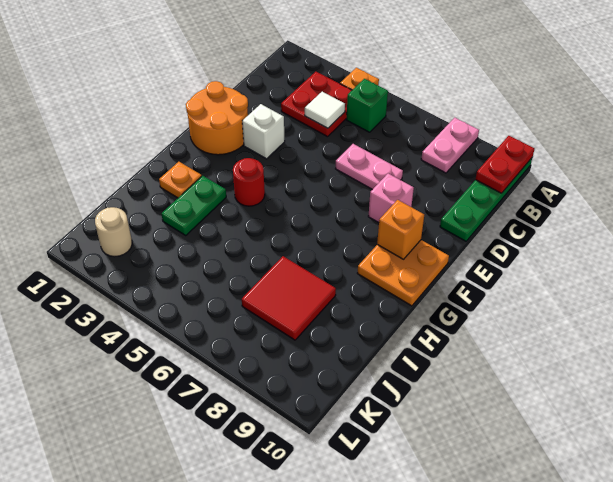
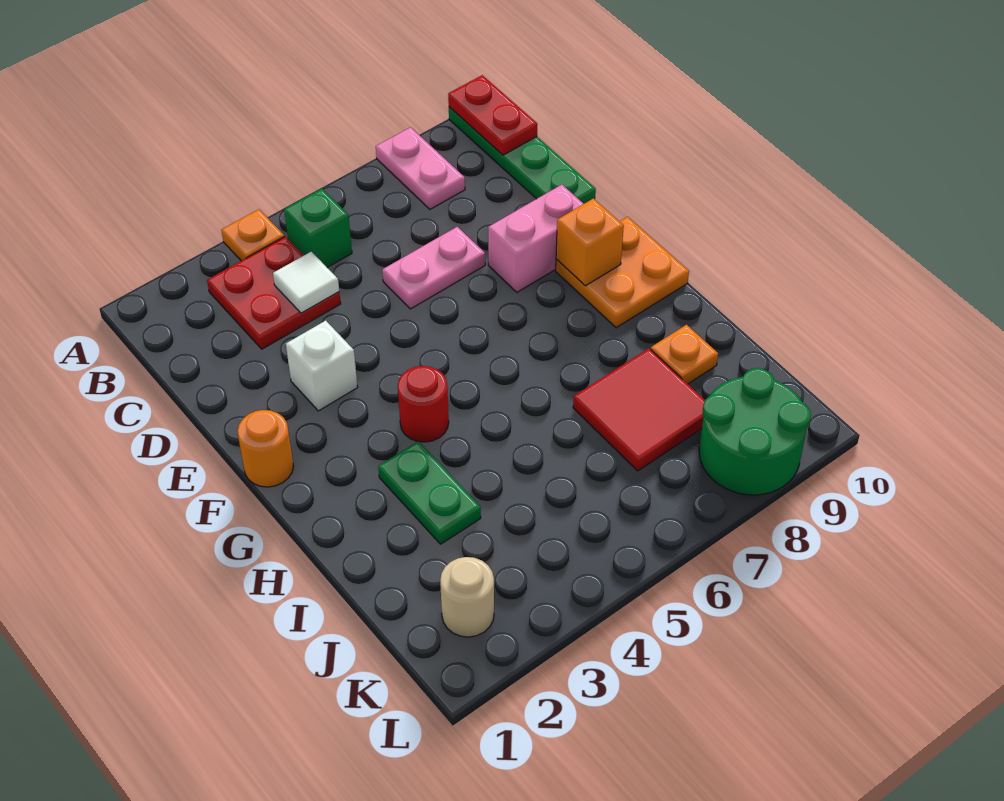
orange round brick E1:F2 level 1 -> orange round brick F1 level 1
pink brick E8 level 1 -> pink brick E8:E9 level 1
orange plate H2 level 1 -> orange plate I9 level 1
none -> green round brick K8:L9 level 1

